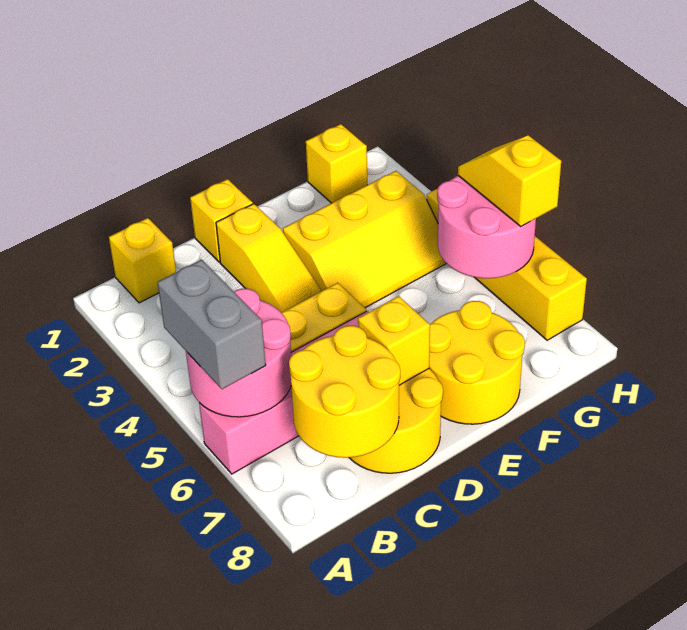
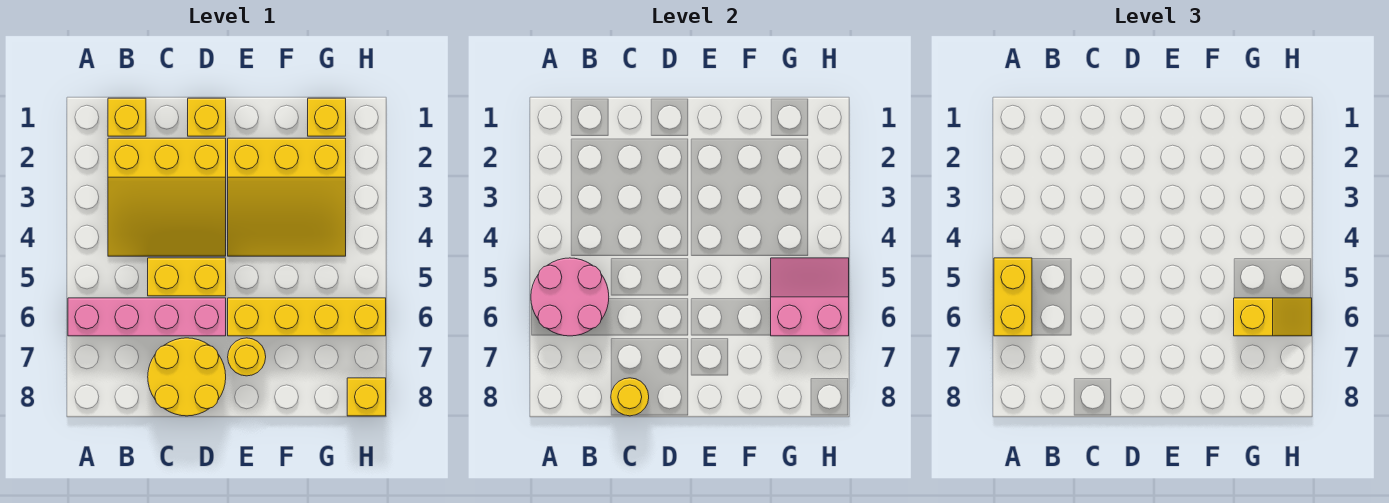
grey brick A5:A6 level 3 -> yellow brick A5:A6 level 3
yellow round brick B7:C8 level 2 -> yellow round brick C8 level 2
yellow slope D2:D4 level 1 top 2 -> yellow slope B2:D4 level 1 top 2
yellow brick D7 level 2 -> yellow brick H8 level 1
yellow slope E3:G4 level 1 top 3 -> yellow slope E2:G4 level 1 top 2
yellow round brick E7:F8 level 1 -> yellow round brick E7 level 1
pink round brick G5:H6 level 2 -> pink slope G5:H6 level 2 top 6
yellow brick H4:H7 level 1 -> yellow brick E6:H6 level 1
yellow slope H5:H6 level 3 top 6 -> yellow slope G6:H6 level 3 top G

